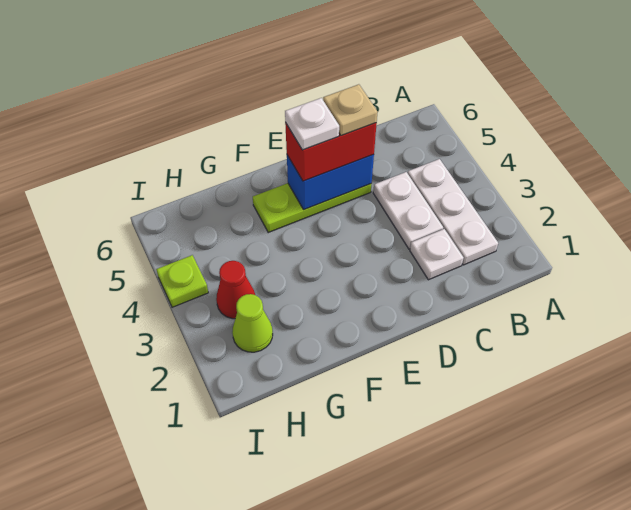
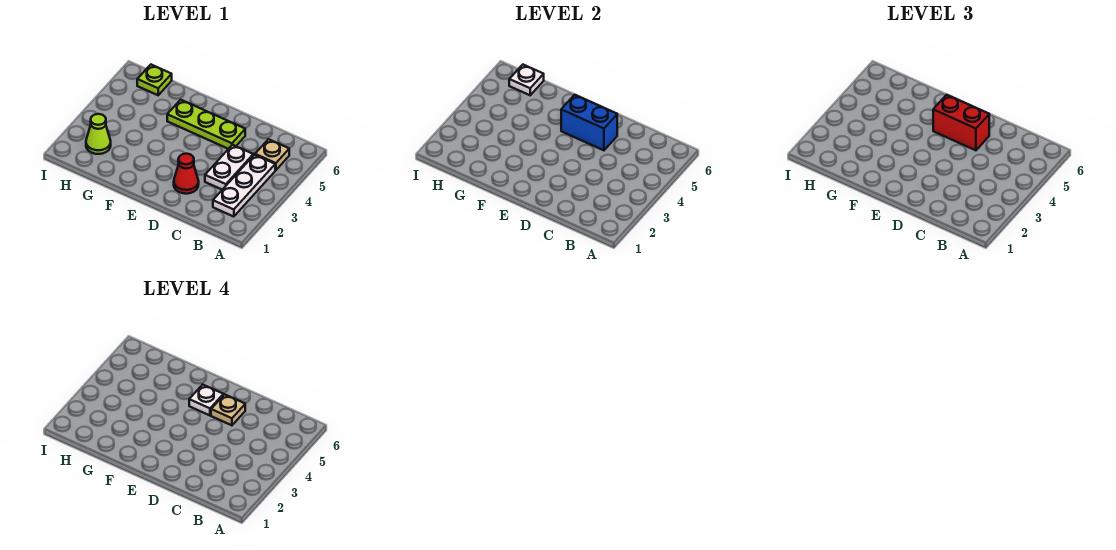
none -> tan plate B5 level 1
white plate C2 level 1 -> white plate H6 level 2
red cone H3 level 1 -> red cone D2 level 1
lime plate I4 level 1 -> lime plate H6 level 1

